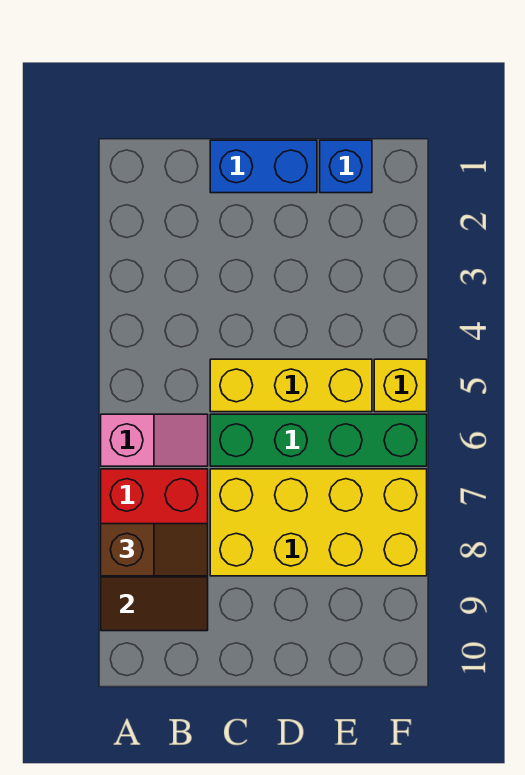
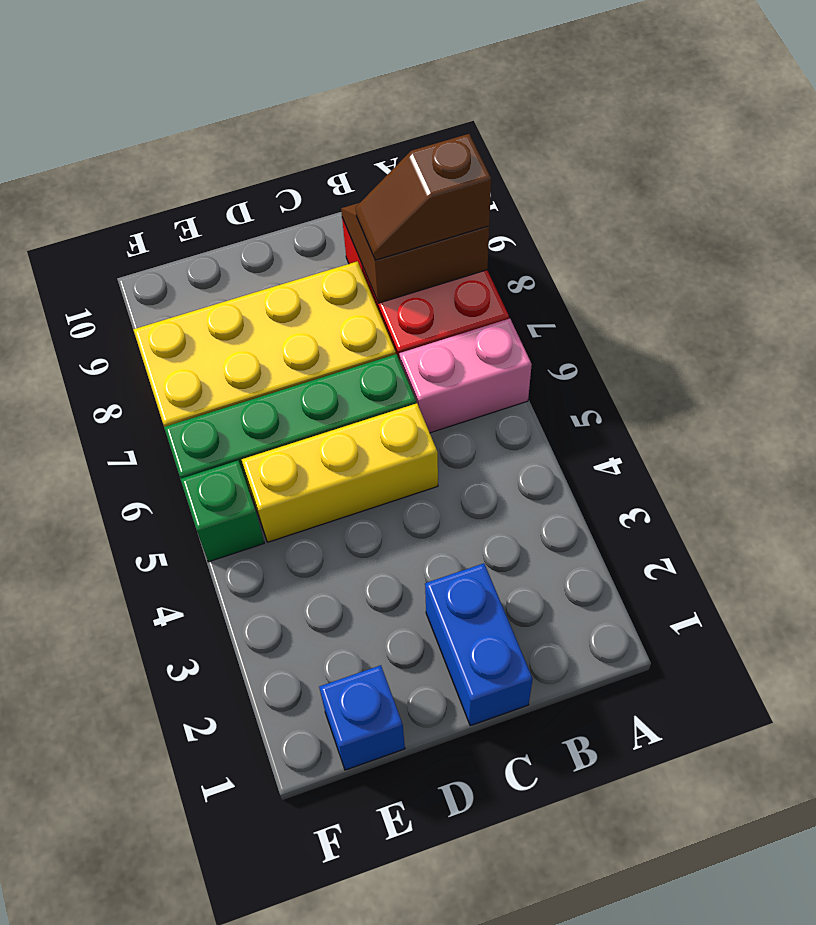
pink slope A6:B6 level 1 top A -> pink brick A6:B6 level 1
blue brick C1:D1 level 1 -> blue brick C1:C2 level 1
yellow brick F5 level 1 -> green brick F5 level 1

